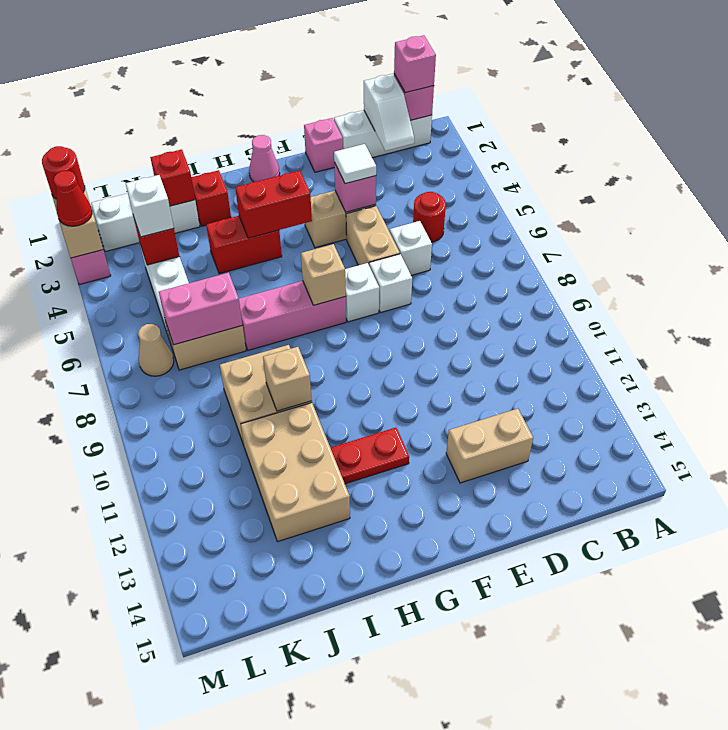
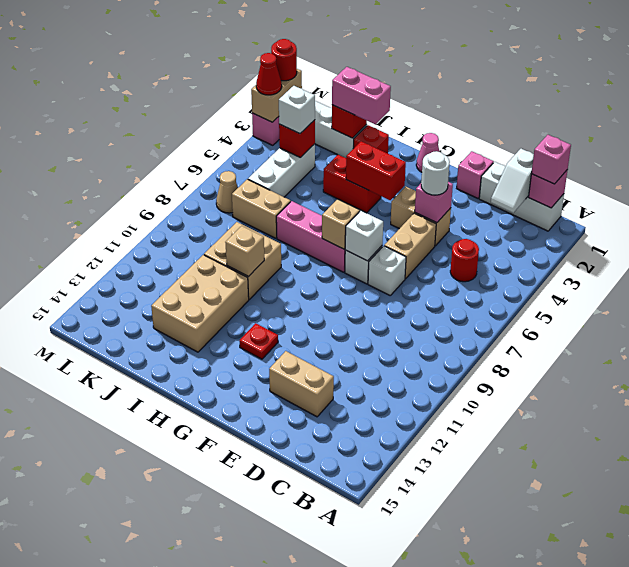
white brick D6 level 1 -> white brick F7 level 2
white tile E4 level 3 -> white round brick E4 level 3
red plate G12:H12 level 1 -> red plate G12 level 1
pink brick J7:K7 level 2 -> pink brick I2:J2 level 3

